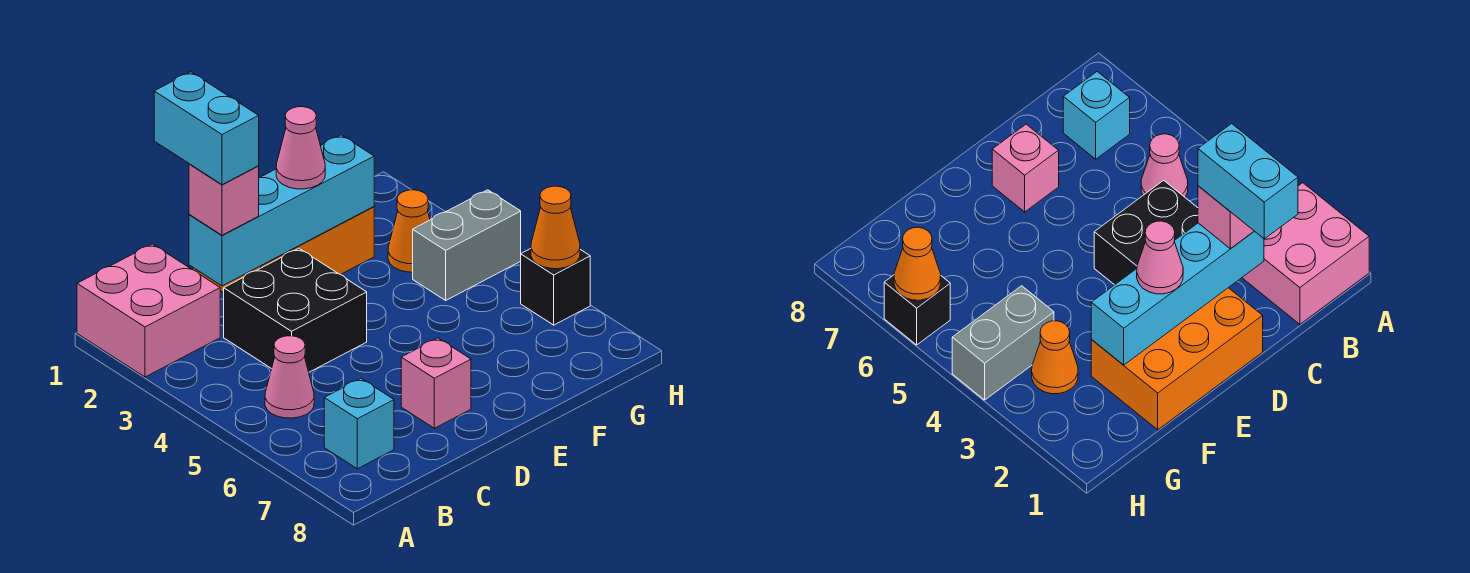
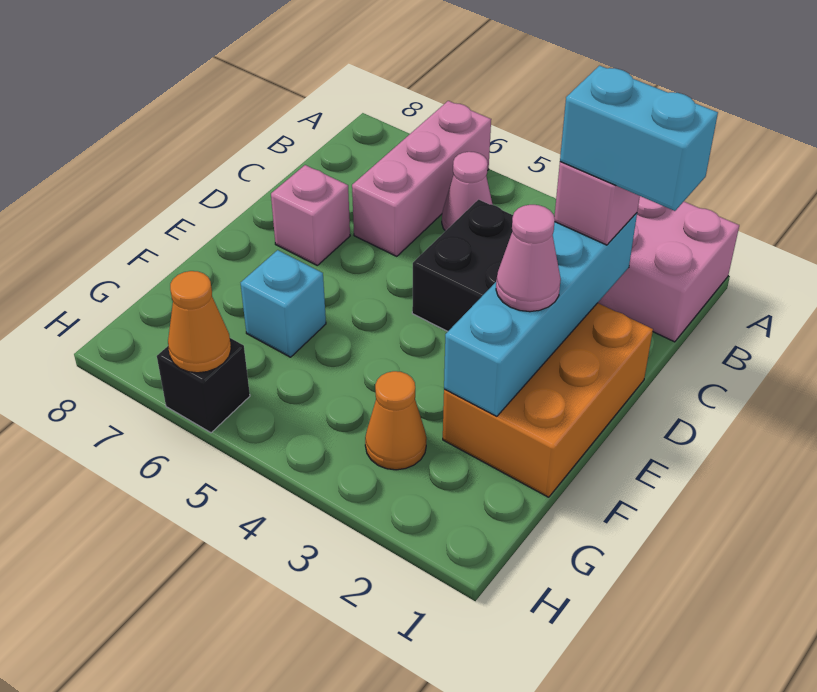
none -> pink brick A6:C6 level 1
cyan brick B7 level 1 -> cyan brick F6 level 1
grey brick G4:H4 level 1 -> none

